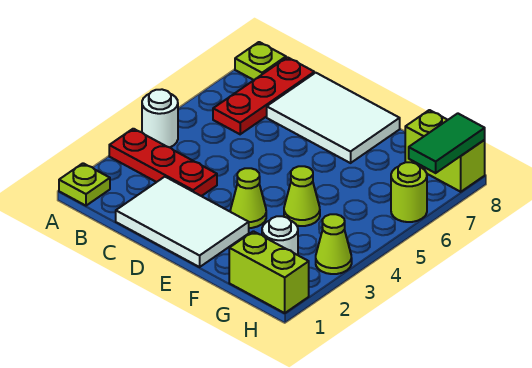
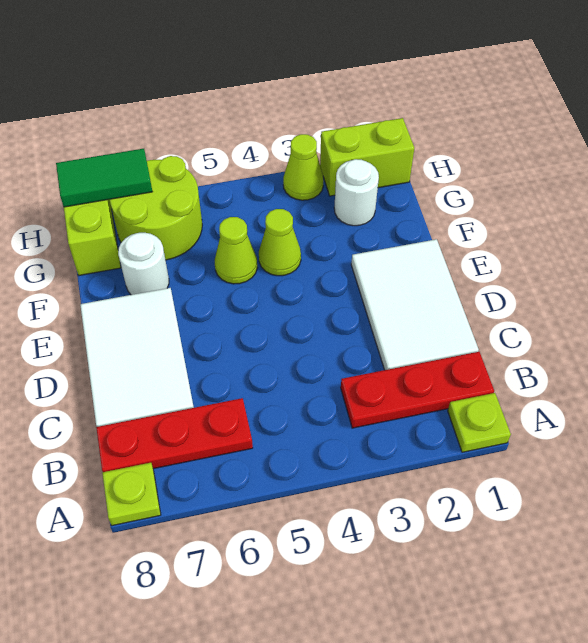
red plate A3:C3 level 1 -> red plate B1:B3 level 1
white round brick A4 level 1 -> white round brick F7 level 1
lime cone E3 level 1 -> lime cone F5 level 1
lime brick G1:H1 level 1 -> lime brick H1:H2 level 1
lime round brick H6 level 1 -> lime round brick G6:H7 level 1

